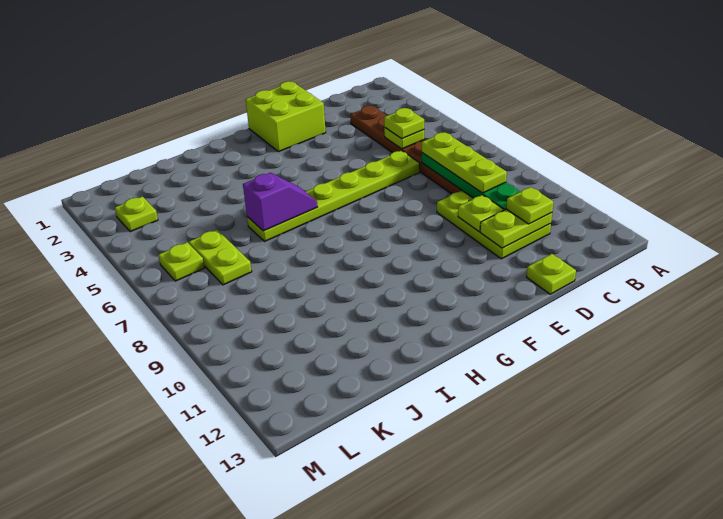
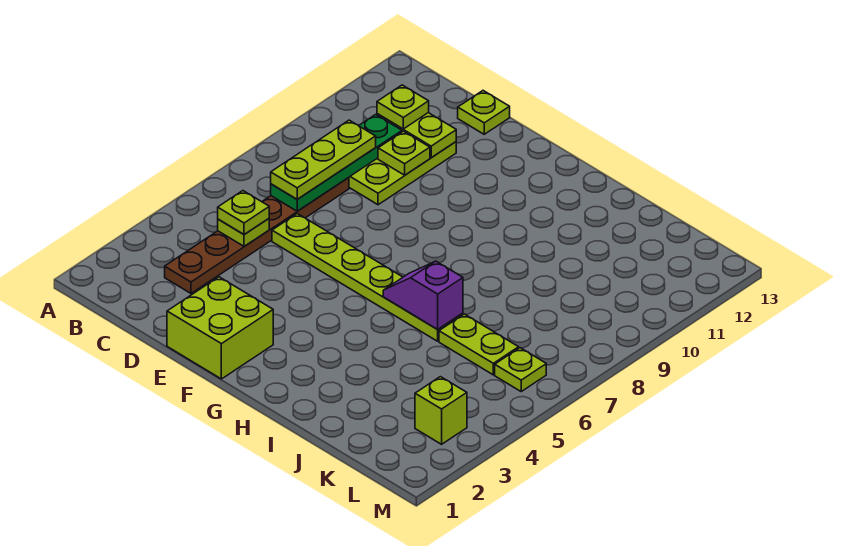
lime plate K6:K7 level 1 -> lime plate J6:K6 level 1
lime plate L3 level 1 -> lime brick L3 level 1

